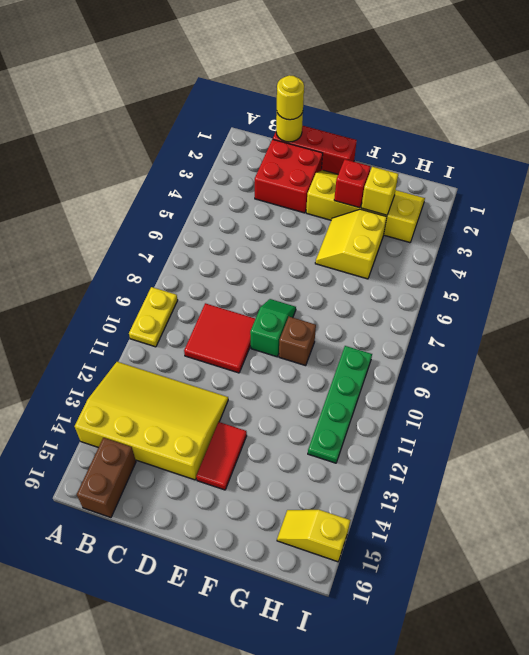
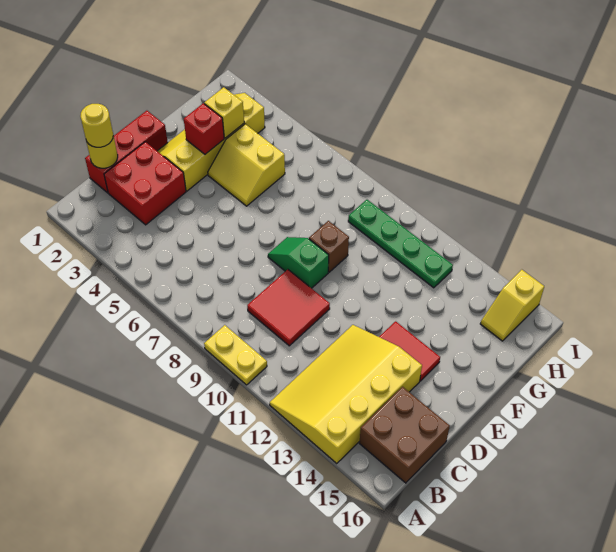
brown brick B15:B16 level 1 -> brown brick B15:C16 level 1

